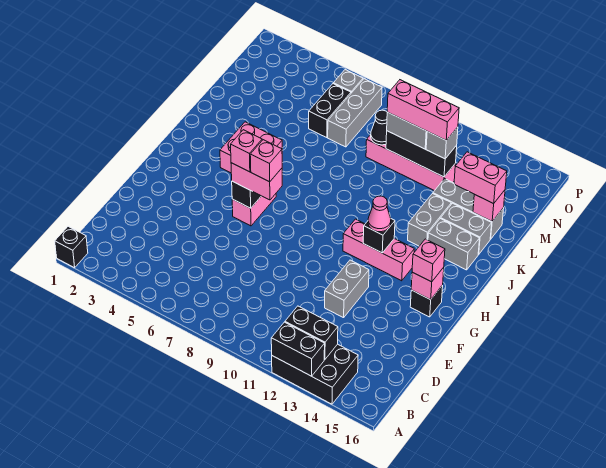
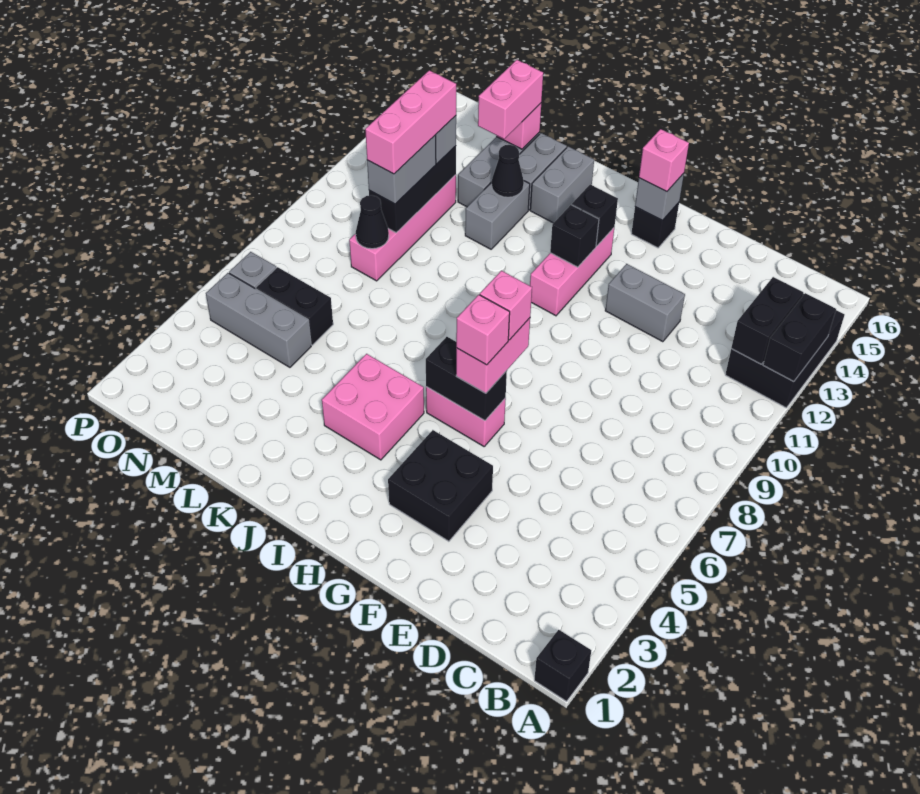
none -> black brick F3:G4 level 1
pink brick G15 level 2 -> grey brick G15 level 2
pink cone H12 level 3 -> none
none -> black brick H13 level 2
grey brick J13:K13 level 1 -> grey brick K12:K13 level 1
none -> black cone K13 level 2
grey brick M7:O7 level 1 -> grey brick M5:O5 level 1

